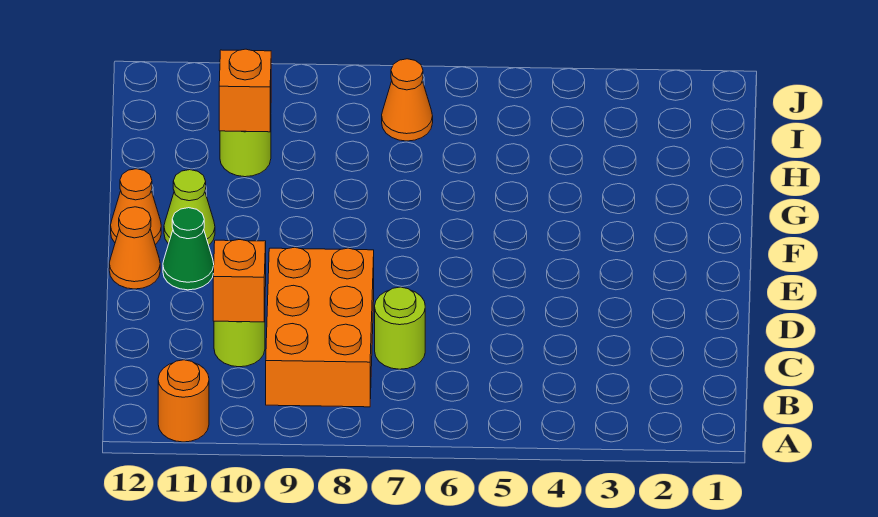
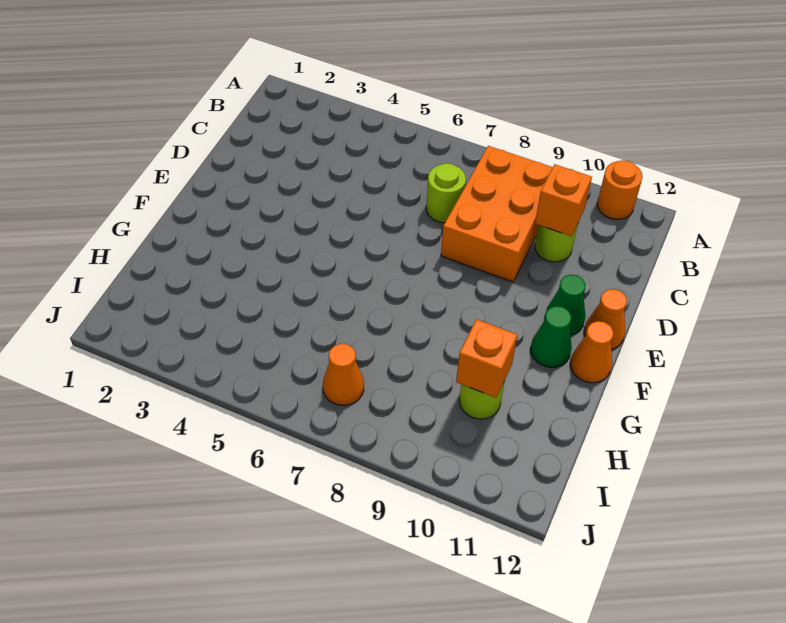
lime cone F11 level 1 -> green cone F11 level 1

